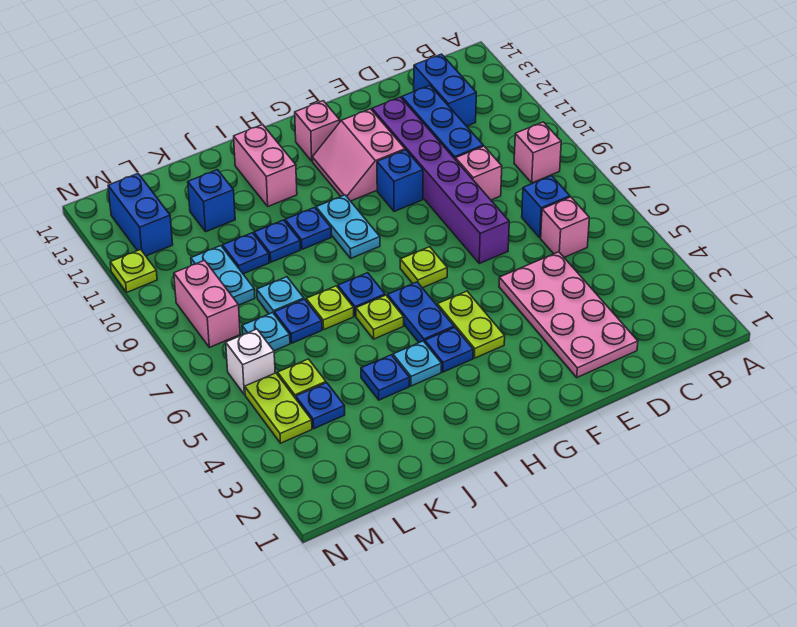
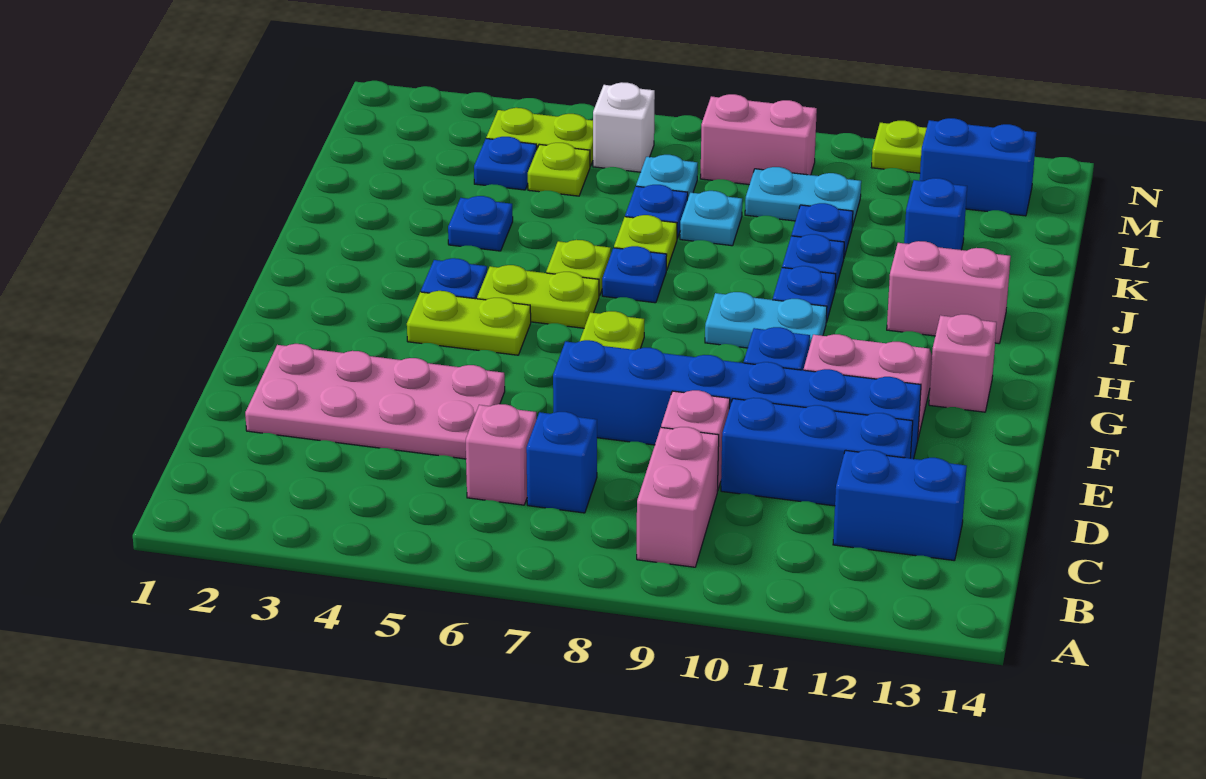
pink brick B9 level 1 -> pink brick B9:C9 level 1
purple brick E7:E12 level 1 -> blue brick E7:E12 level 1
blue plate H5:H6 level 1 -> lime plate H5:H6 level 1
cyan plate I4 level 1 -> none

